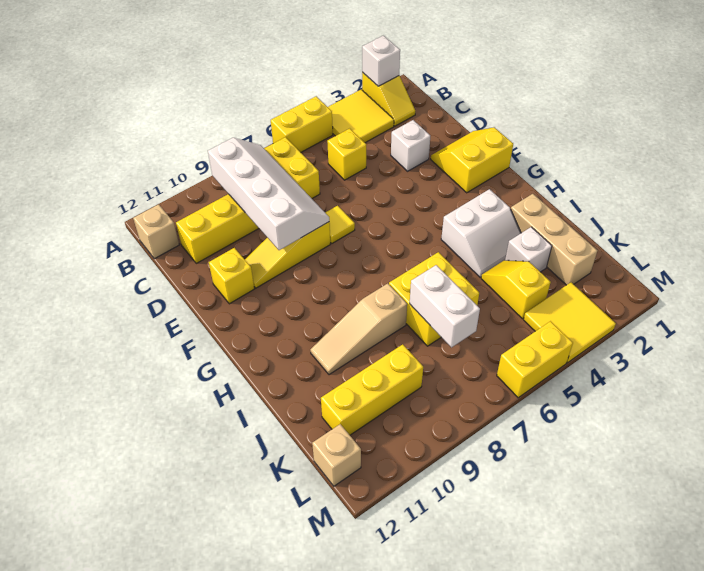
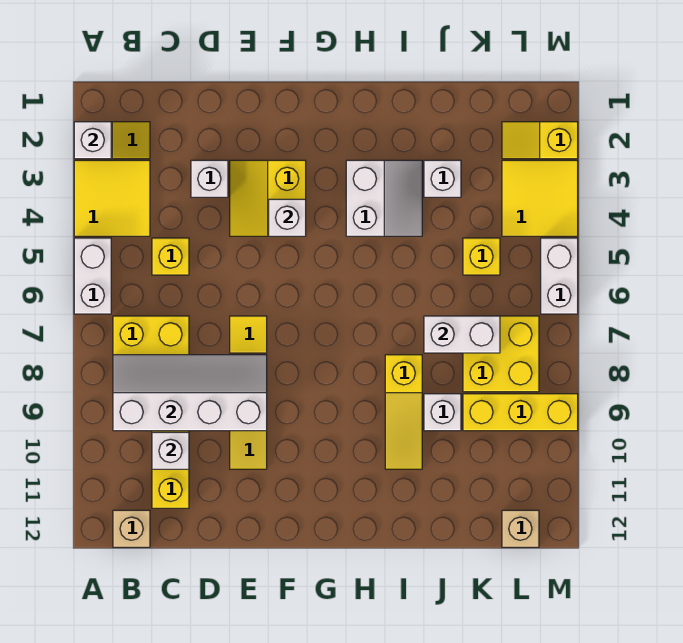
yellow brick A5:A6 level 1 -> white brick A5:A6 level 1
none -> white brick C10 level 2
yellow slope E1:F2 level 1 top F -> yellow slope E3:F4 level 1 top F
yellow brick E11 level 1 -> yellow brick K5 level 1
none -> white brick F4 level 2
tan brick I2:K2 level 1 -> none
yellow brick I6:J7 level 1 -> yellow brick K7:L8 level 1
tan slope I8:I10 level 1 top 8 -> yellow slope I8:I10 level 1 top 8
yellow slope J4:K4 level 1 top K -> yellow slope L2:M2 level 1 top M
none -> white brick J9 level 1
yellow brick K9:K11 level 1 -> yellow brick K9:M9 level 1
yellow brick M5:M6 level 1 -> white brick M5:M6 level 1

